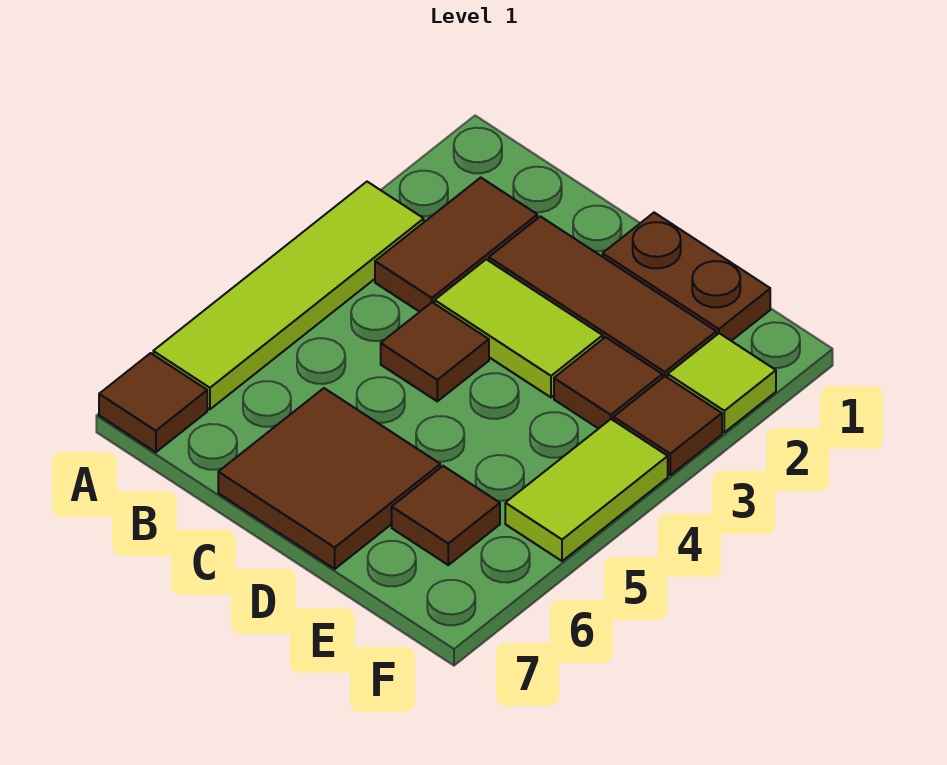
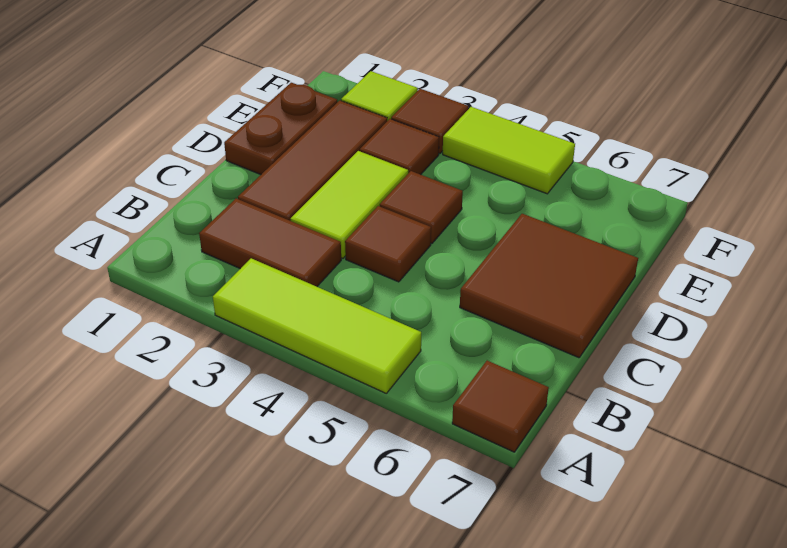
lime tile A3:A6 level 1 -> lime tile A3:A5 level 1
brown tile E6 level 1 -> brown tile D4 level 1

